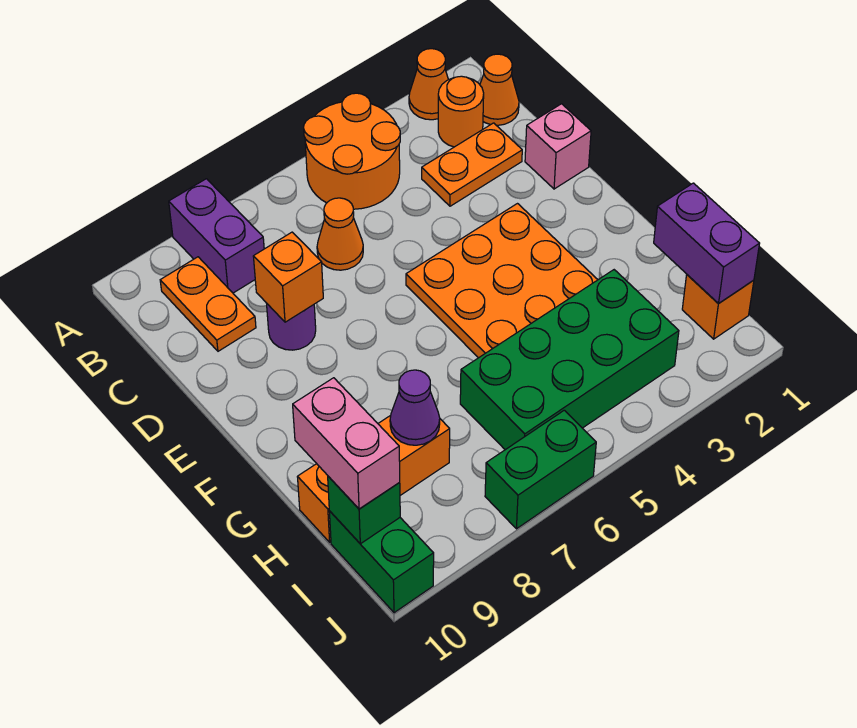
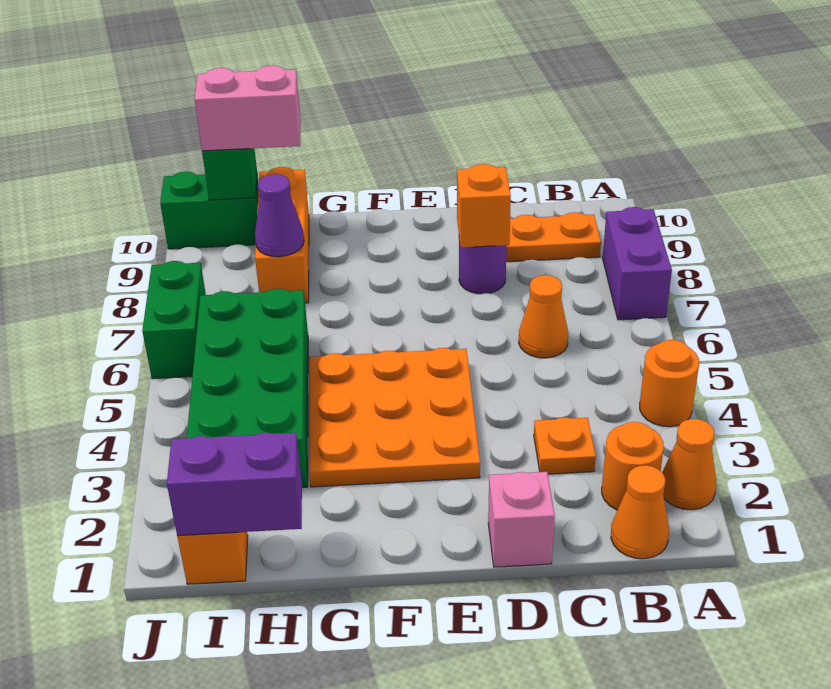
orange round brick A4:B5 level 1 -> orange round brick A4 level 1
purple brick A8:B8 level 1 -> purple brick A7:A8 level 1
orange plate C2:C3 level 1 -> orange plate C3 level 1

